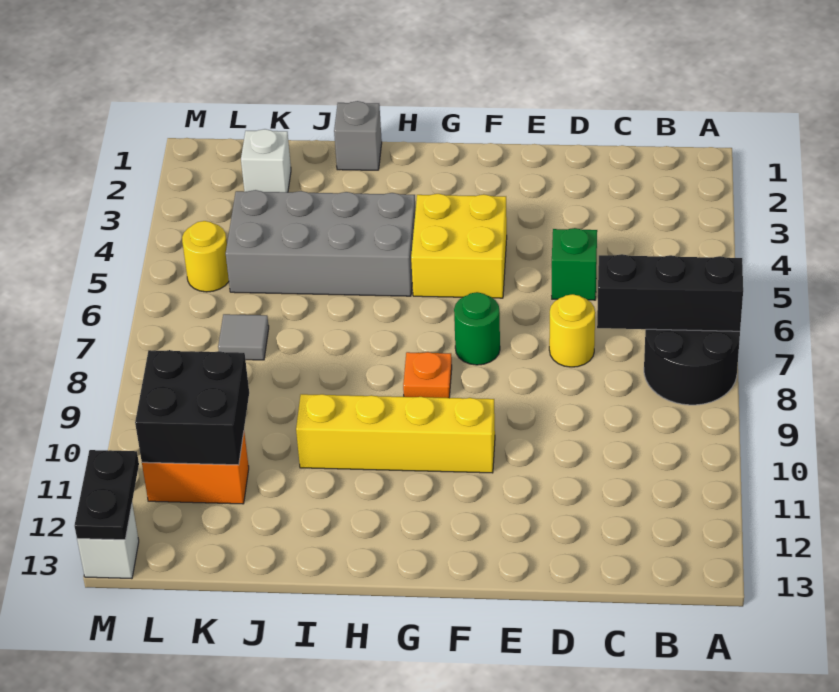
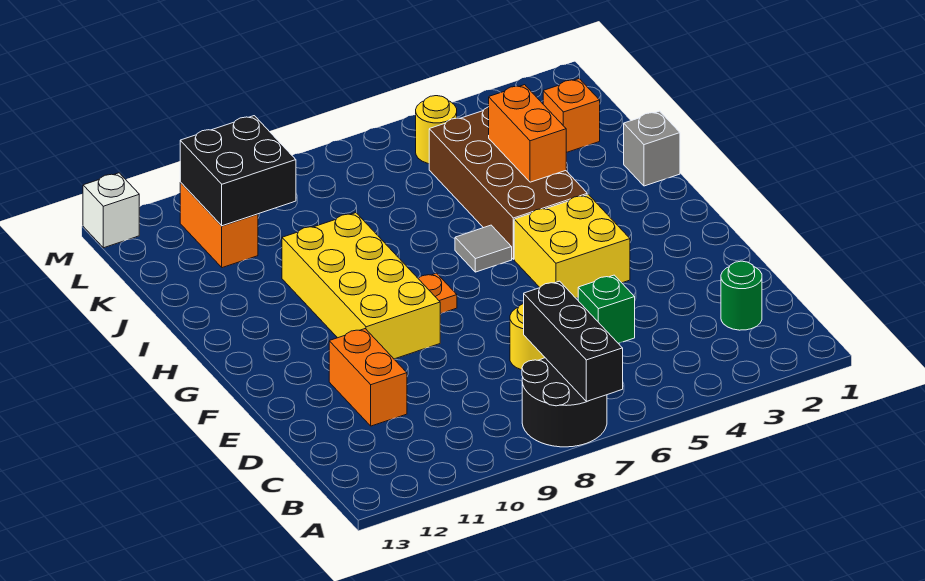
none -> orange brick D11:E11 level 1
green round brick F7 level 1 -> green round brick C2 level 1
yellow brick F10:I10 level 1 -> yellow brick F9:I10 level 1
grey brick H4:K5 level 1 -> brown brick H4:K5 level 1
none -> orange brick I4:J4 level 2
white brick K2 level 1 -> orange brick K2 level 1
grey tile K7 level 1 -> grey tile H6 level 1
black plate M12:M13 level 2 -> none

